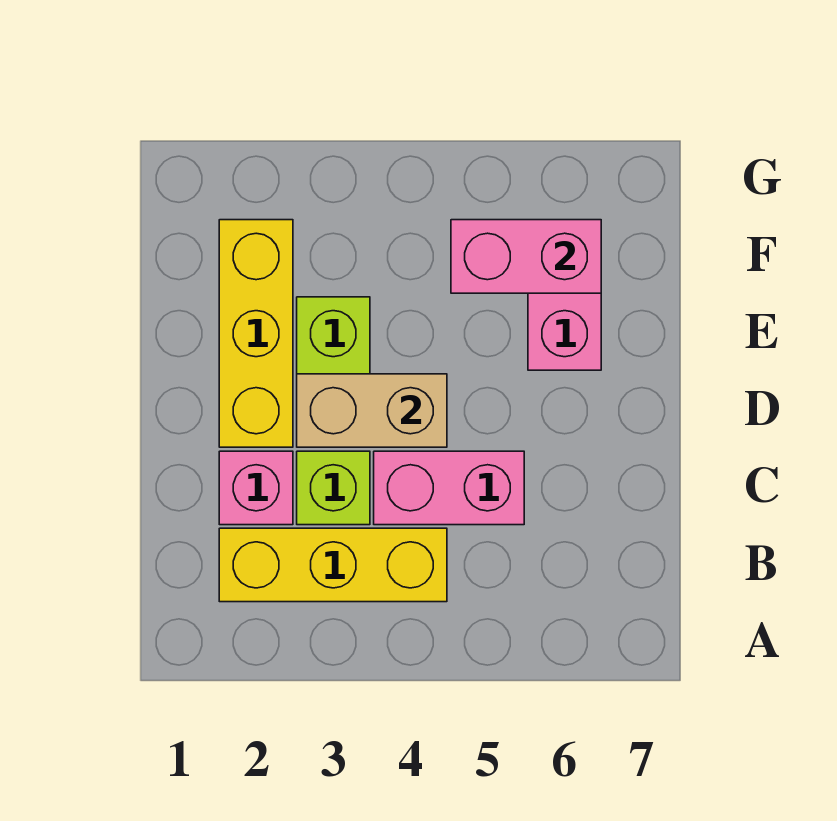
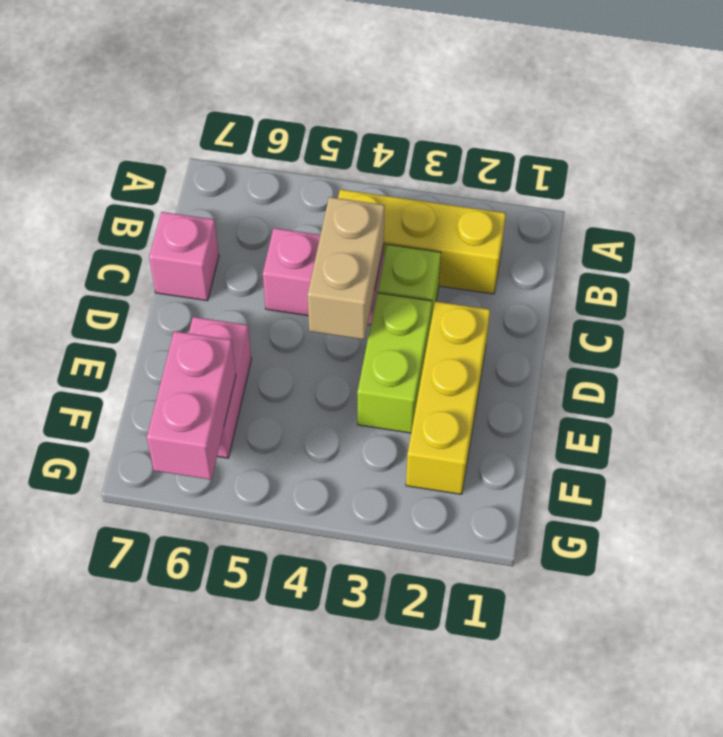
pink brick C2 level 1 -> pink brick C7 level 1
tan brick D3:D4 level 2 -> tan brick C4:D4 level 2
pink brick F5:F6 level 2 -> pink brick F6:G6 level 2

